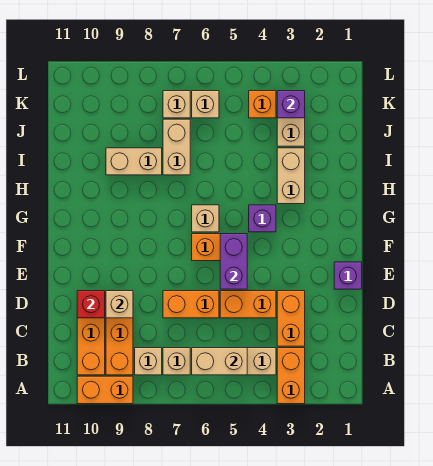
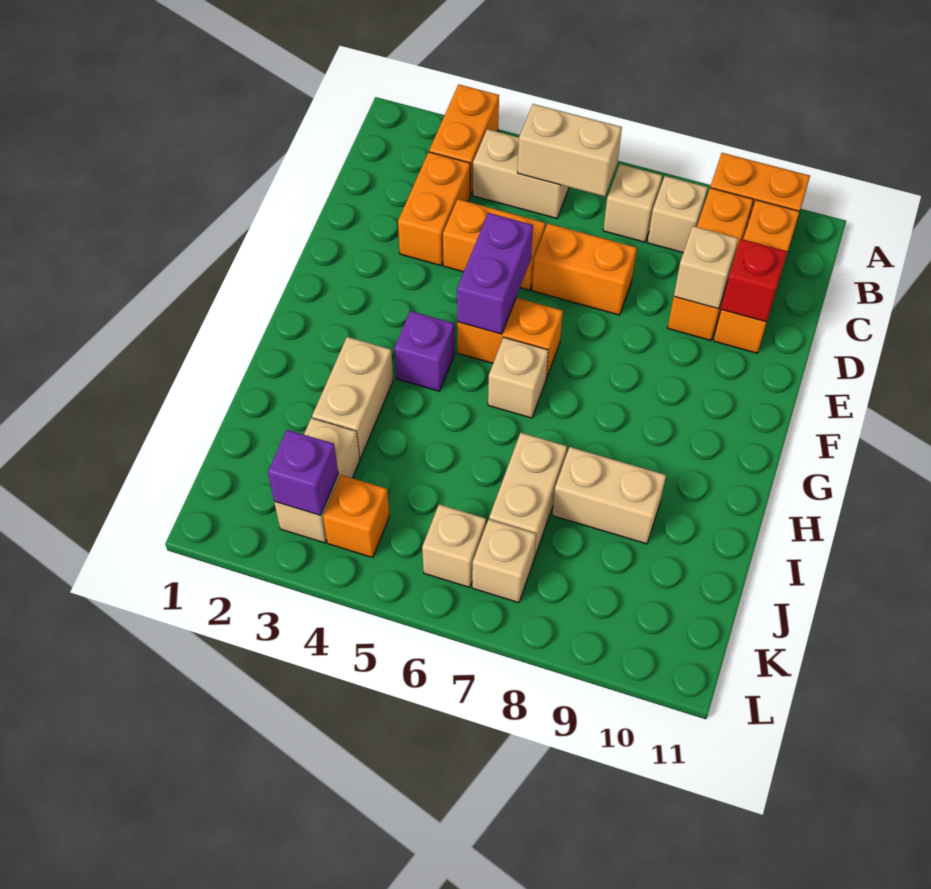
purple brick E1 level 1 -> none

